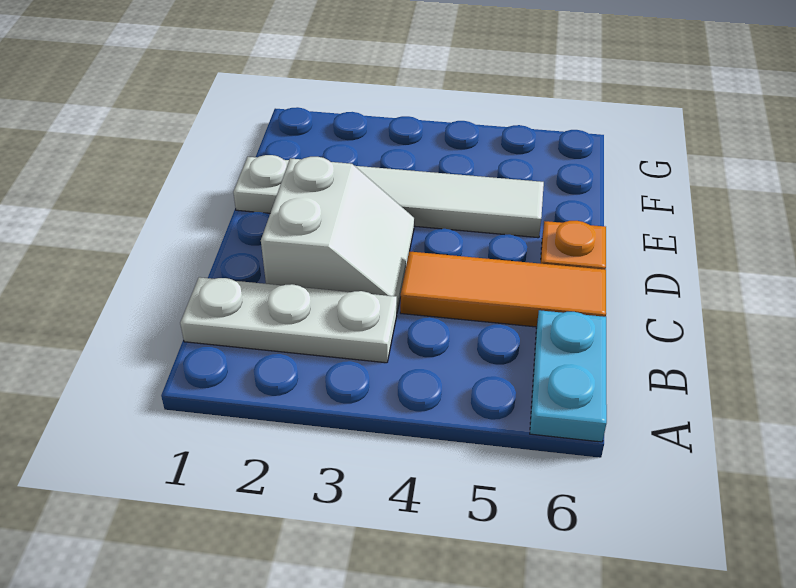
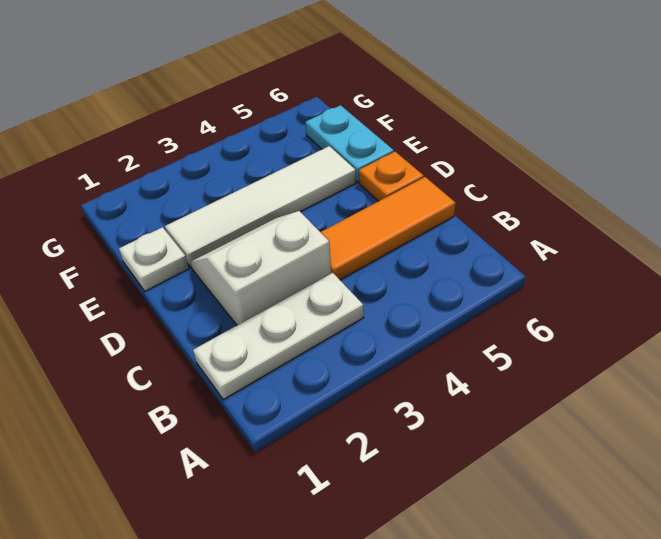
cyan plate A6:B6 level 1 -> cyan plate E6:F6 level 1
white slope C2:D3 level 1 top 2 -> white slope C2:D3 level 1 top C

